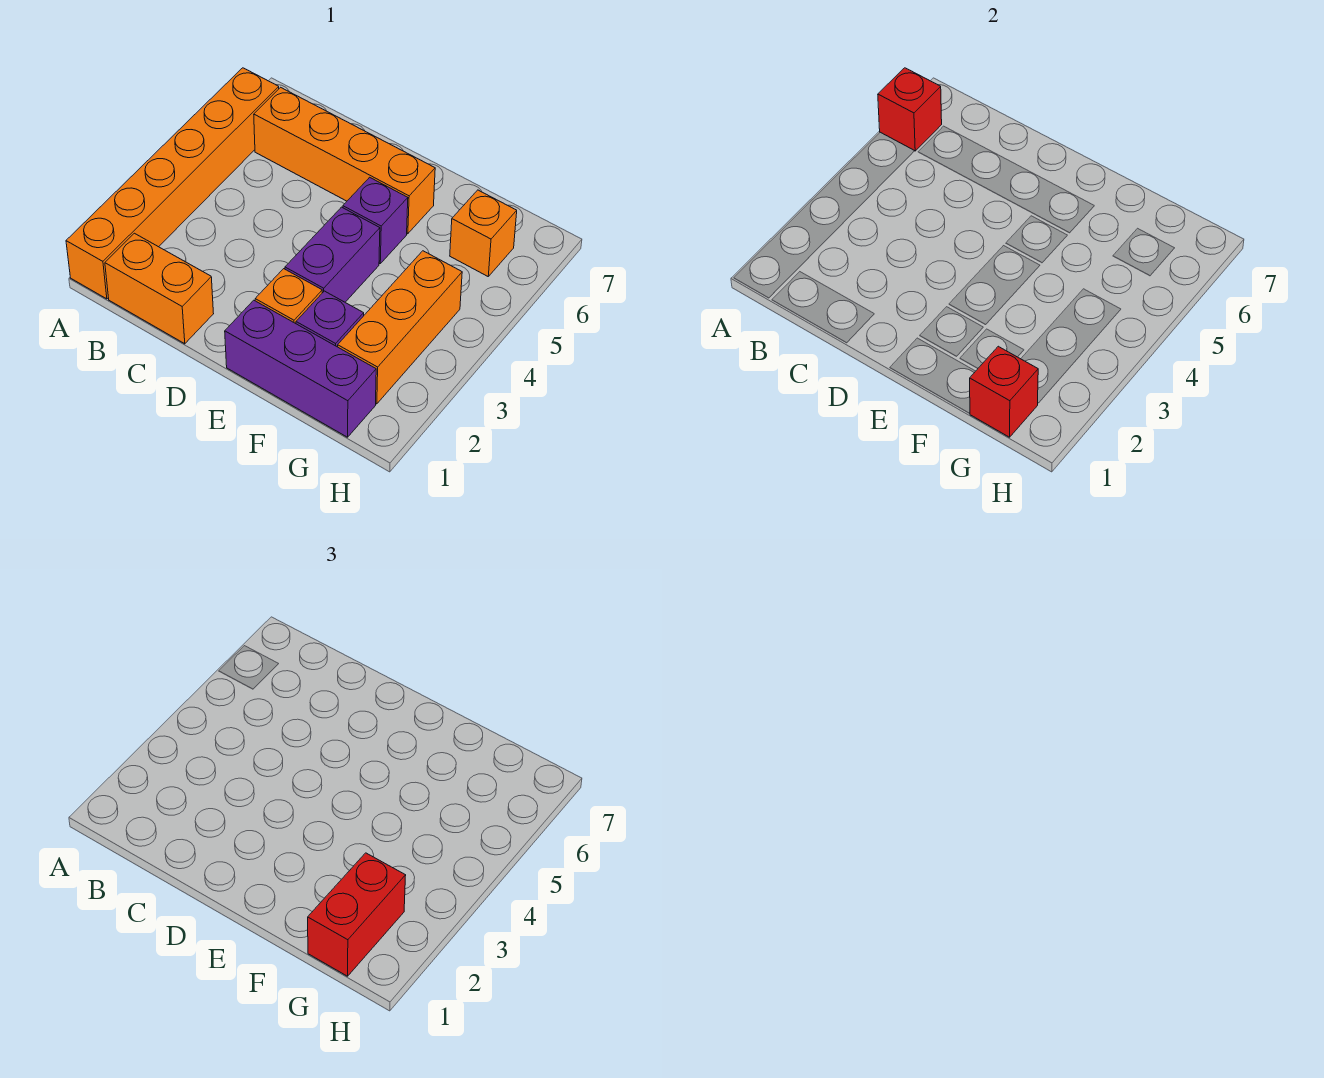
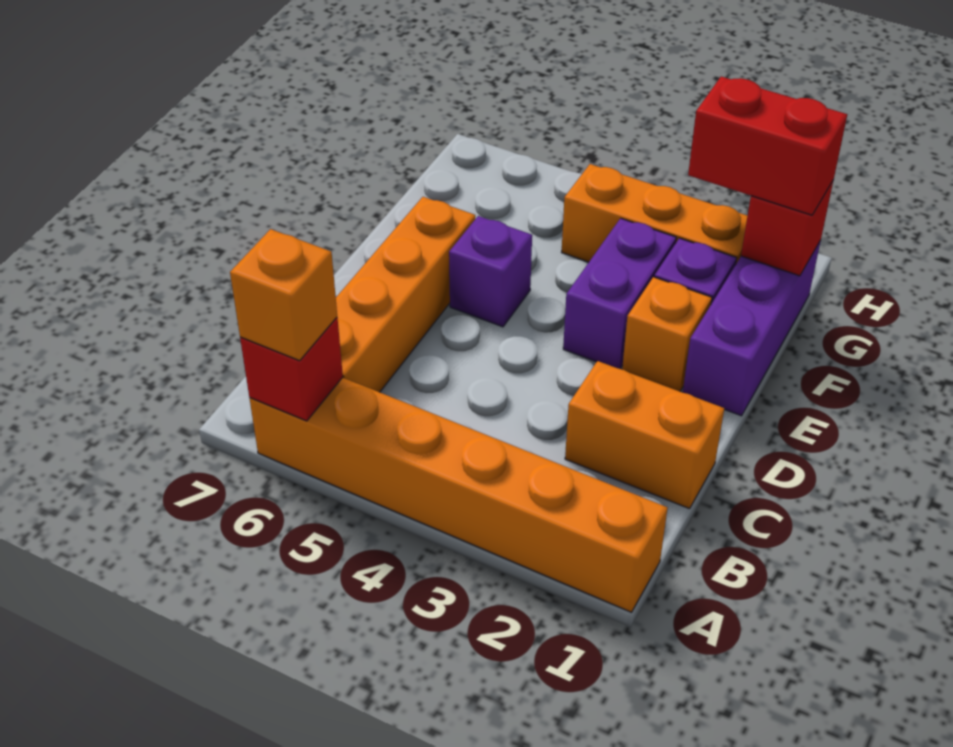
orange brick B1:C1 level 1 -> orange brick C1:C2 level 1
purple brick E3:E4 level 1 -> purple brick E3:F3 level 1
orange brick G6 level 1 -> orange brick A6 level 3

